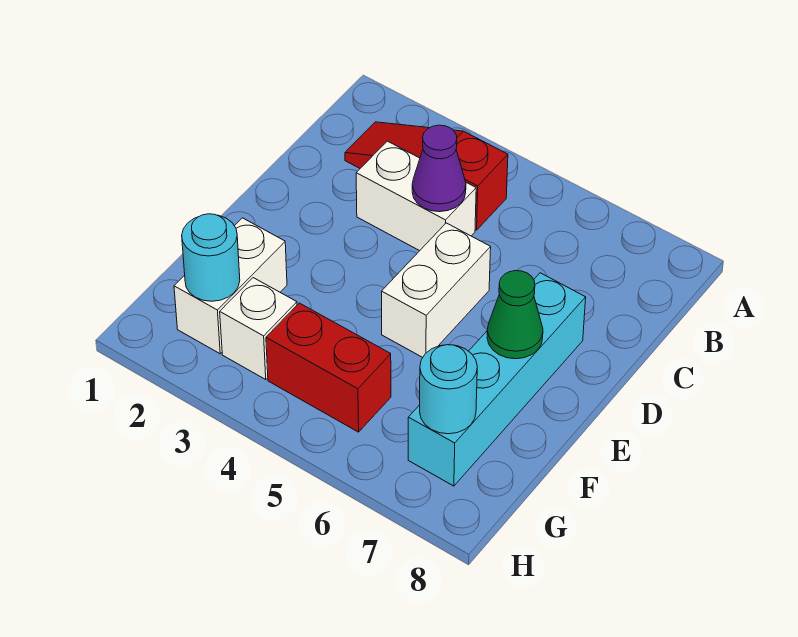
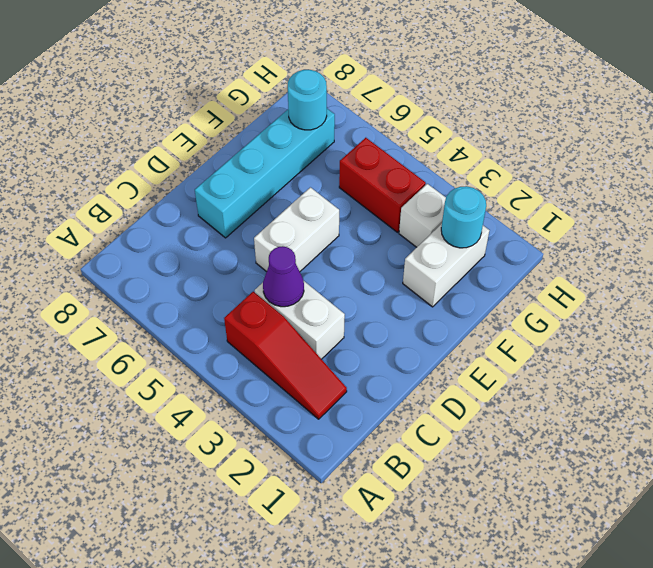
green cone E7 level 2 -> none

